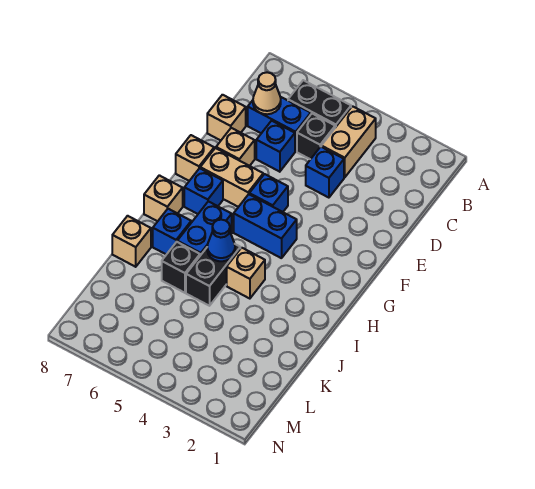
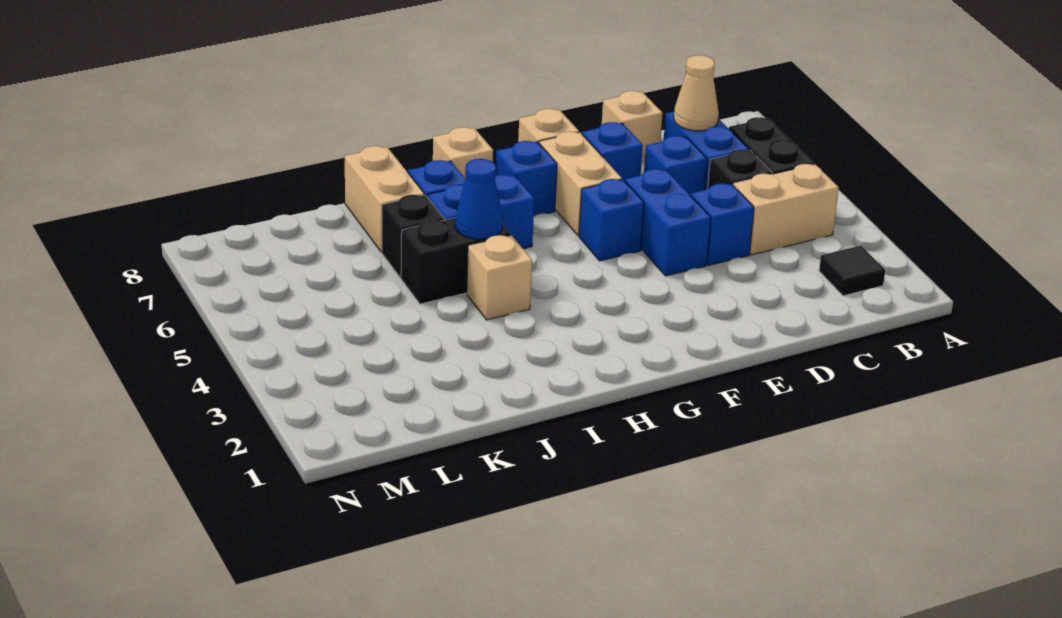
none -> black tile B2 level 1
tan brick E7 level 1 -> blue brick E7 level 1
blue brick G4:G5 level 1 -> blue brick E4:E5 level 1
tan brick J8 level 1 -> tan brick J7:J8 level 1

